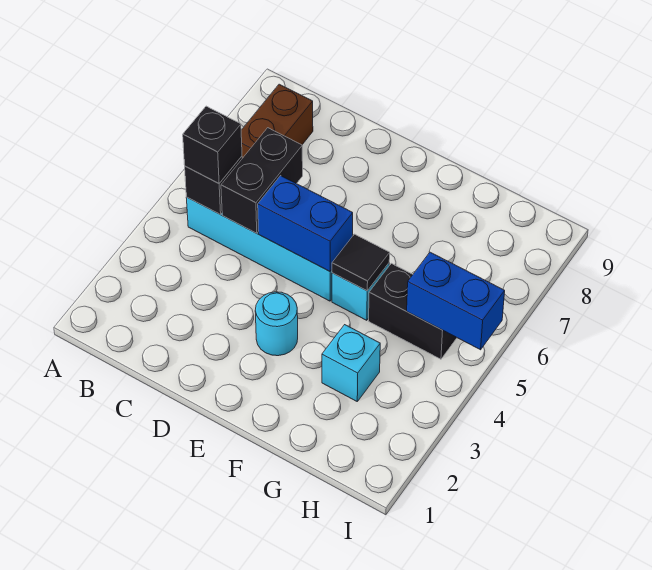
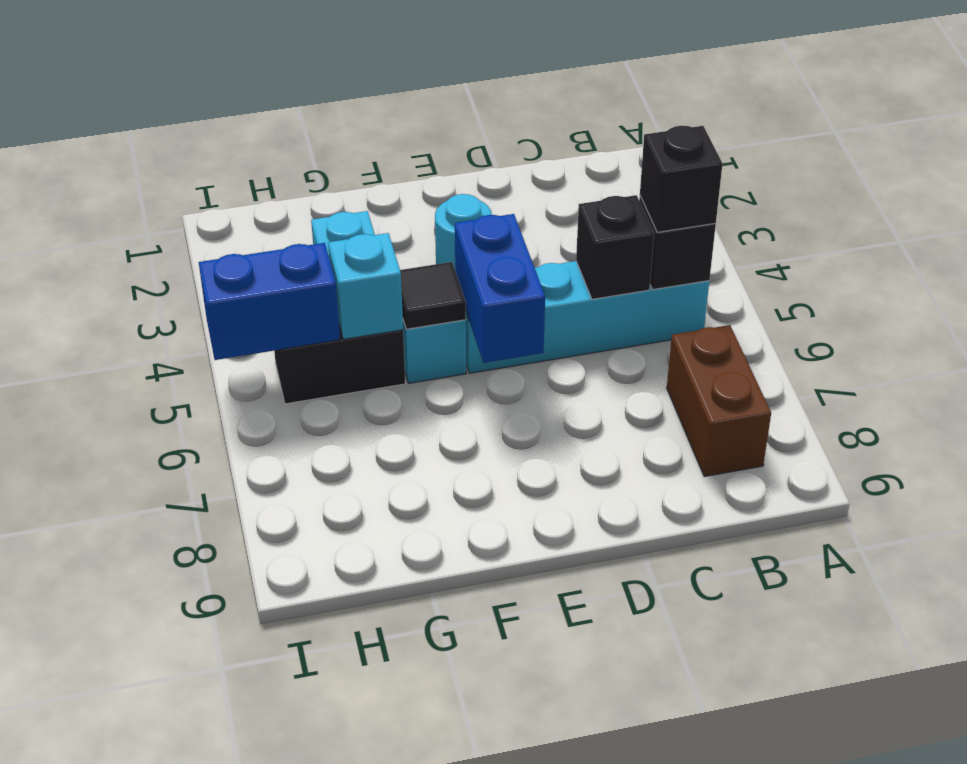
black brick C5:C6 level 2 -> black brick C5 level 2
blue brick D5:E5 level 2 -> blue brick E5:E6 level 2
none -> cyan brick G5 level 2

